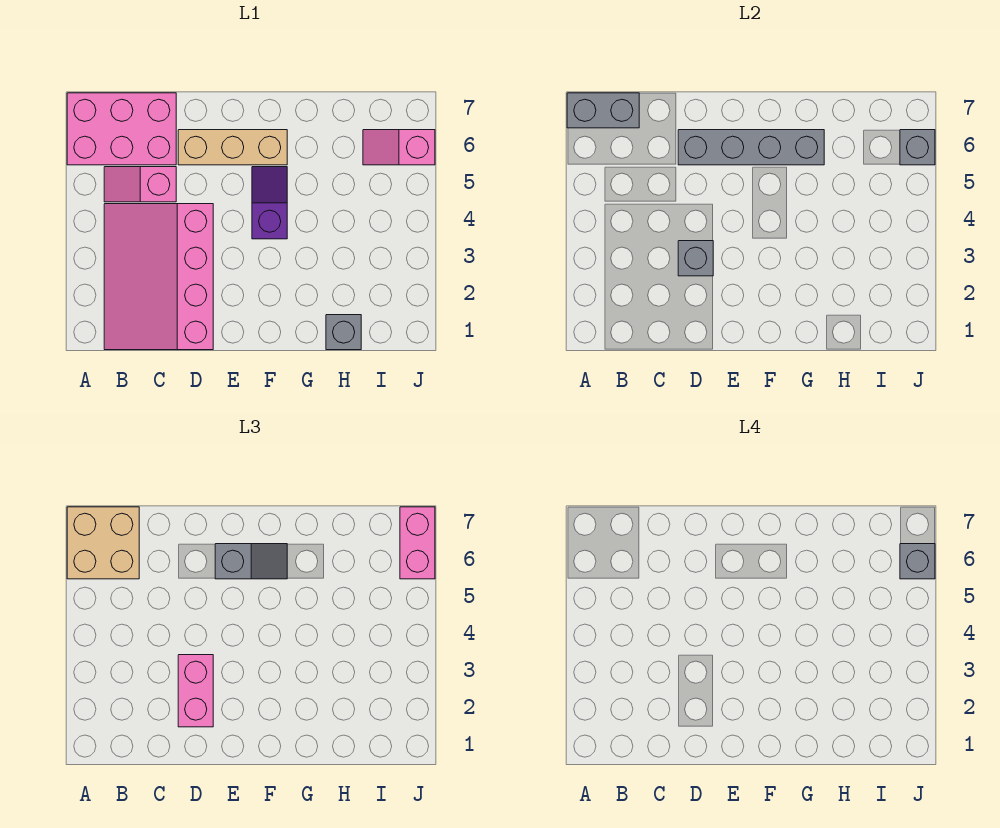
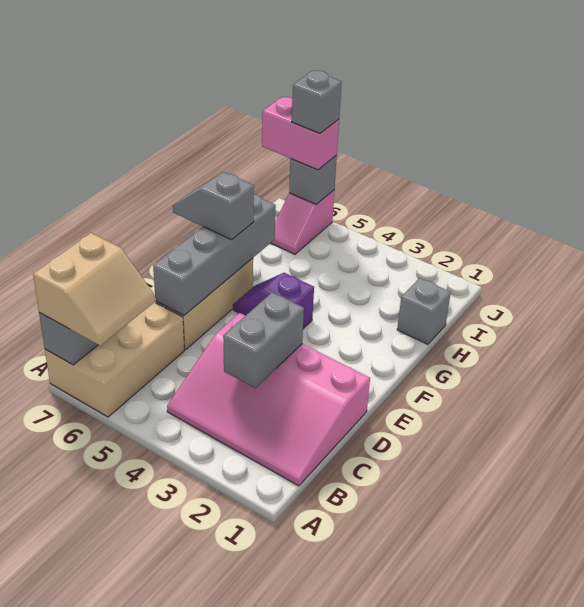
pink brick A6:C7 level 1 -> tan brick A6:C7 level 1
tan brick A6:B7 level 3 -> tan slope A6:B7 level 3 top 7
pink slope B5:C5 level 1 top C -> none
pink brick D2:D3 level 3 -> none
grey brick D3 level 2 -> grey brick C3:D3 level 2
grey slope E6:F6 level 3 top E -> grey slope F6:F7 level 3 top 6

